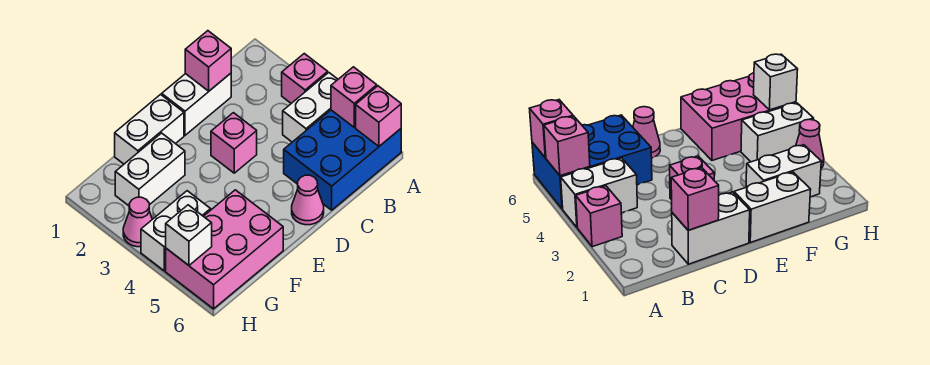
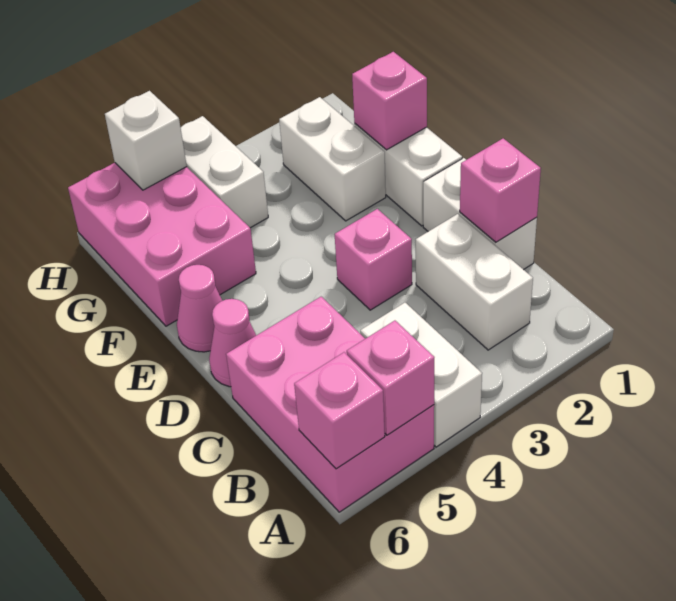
pink brick A3 level 1 -> pink brick F1 level 2
blue brick A5:C6 level 1 -> pink brick A5:C6 level 1
none -> white brick B2:C2 level 1
pink cone H3 level 1 -> pink cone E6 level 1

